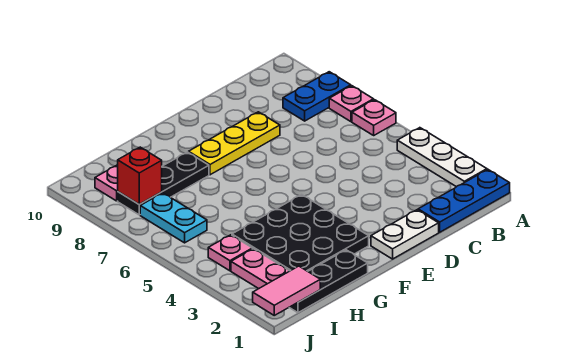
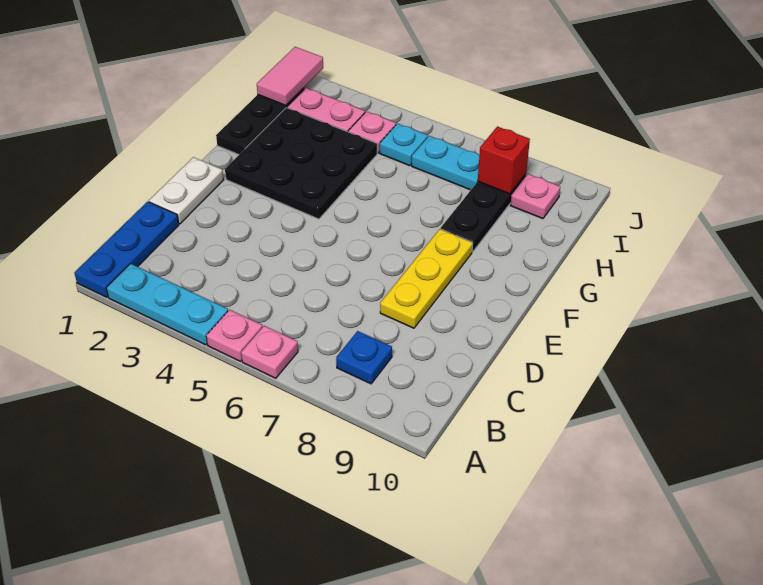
white plate A2:A4 level 1 -> cyan plate A2:A4 level 1
pink plate A7 level 1 -> pink plate A5 level 1
blue plate A8:B8 level 1 -> blue plate B8 level 1
none -> cyan plate I5 level 1

